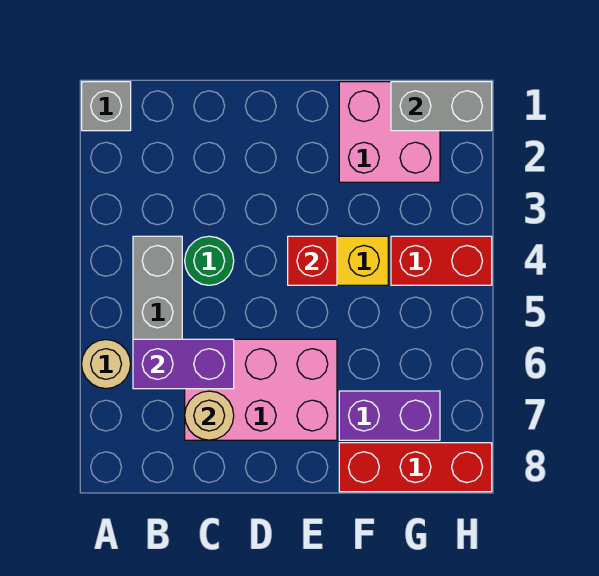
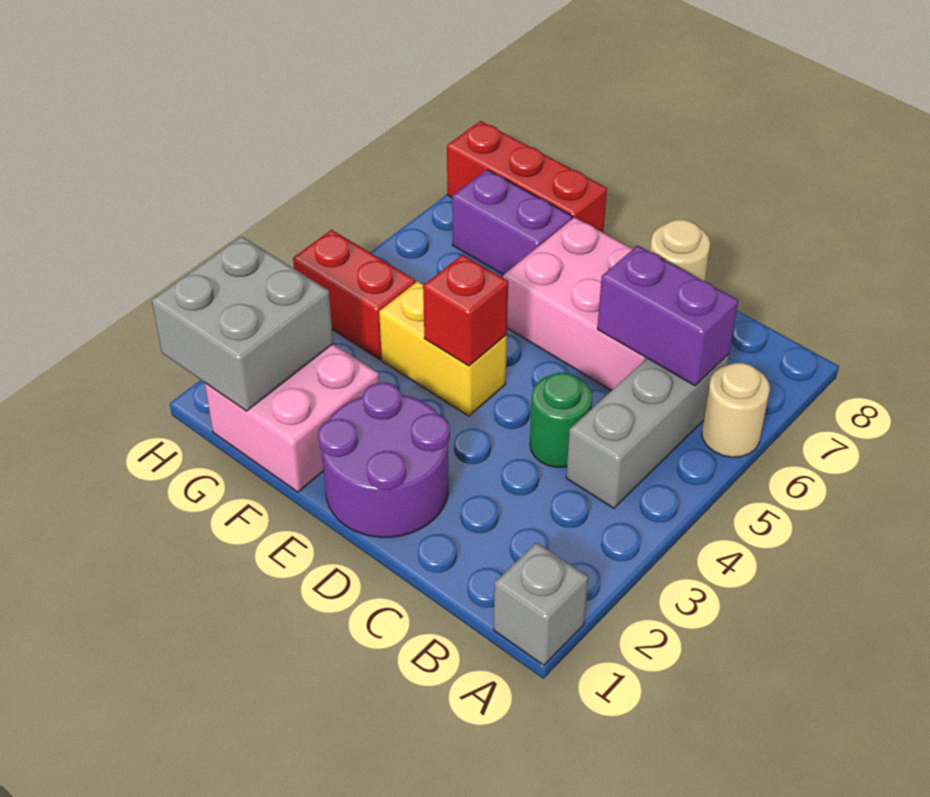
none -> purple round brick D1:E2 level 1
grey brick G1:H1 level 2 -> grey brick G1:H2 level 2

